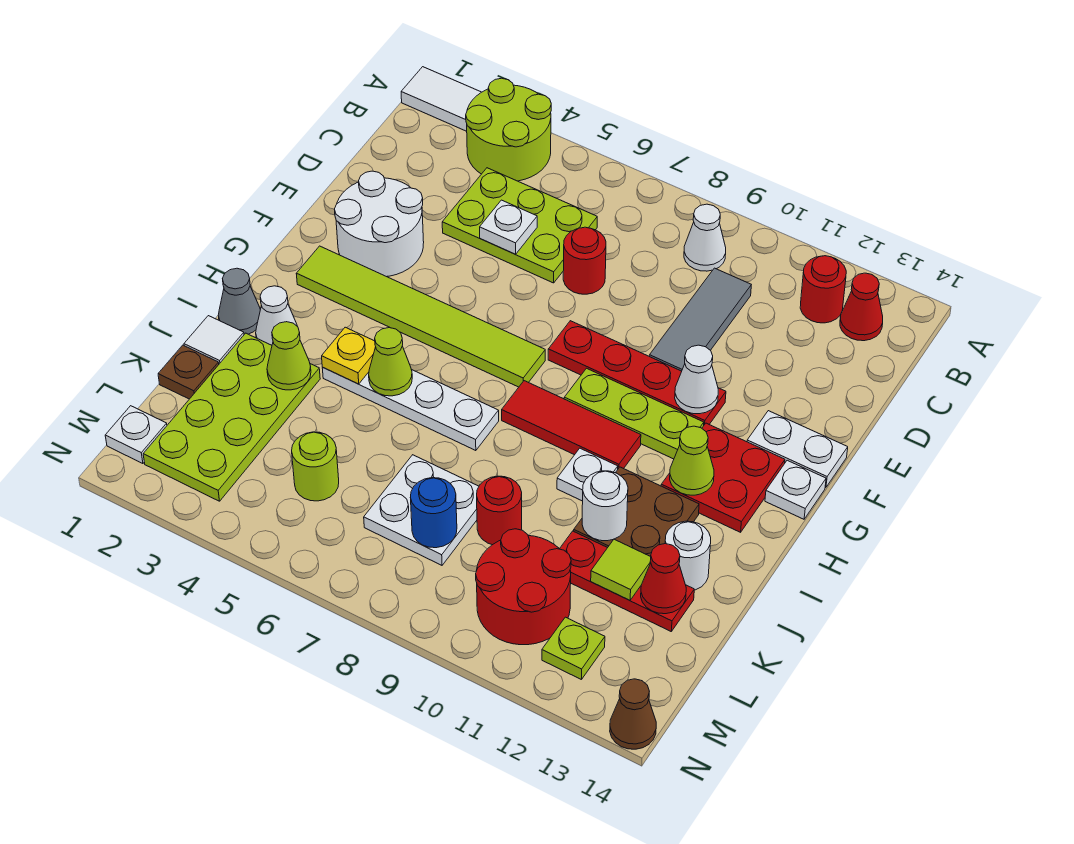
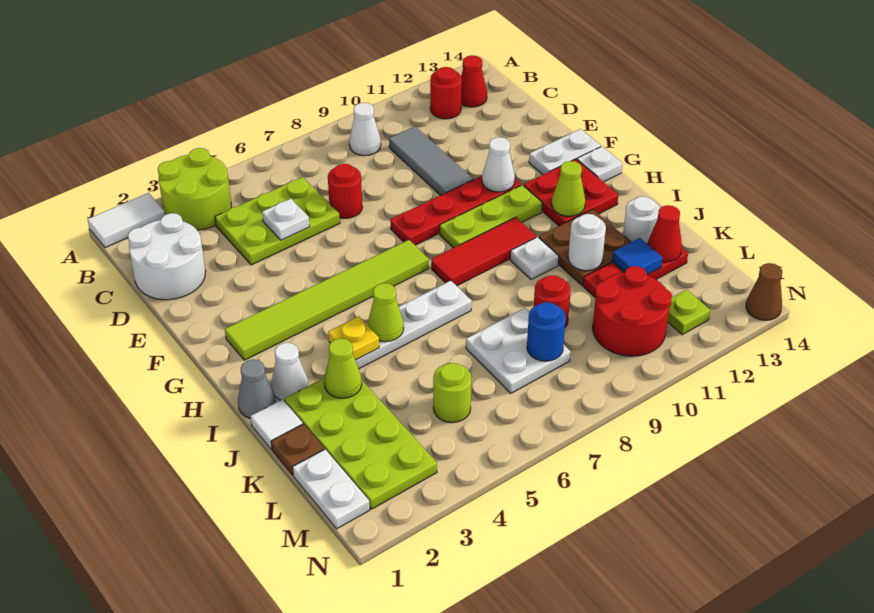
white round brick E2:F3 level 1 -> white round brick C1:D2 level 1
lime tile K12 level 2 -> blue tile K12 level 2
white plate M1 level 1 -> white plate L1:M1 level 1

